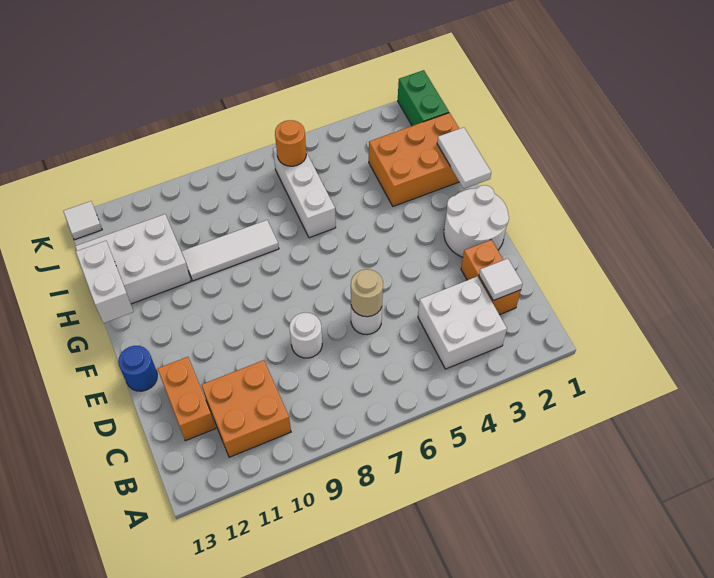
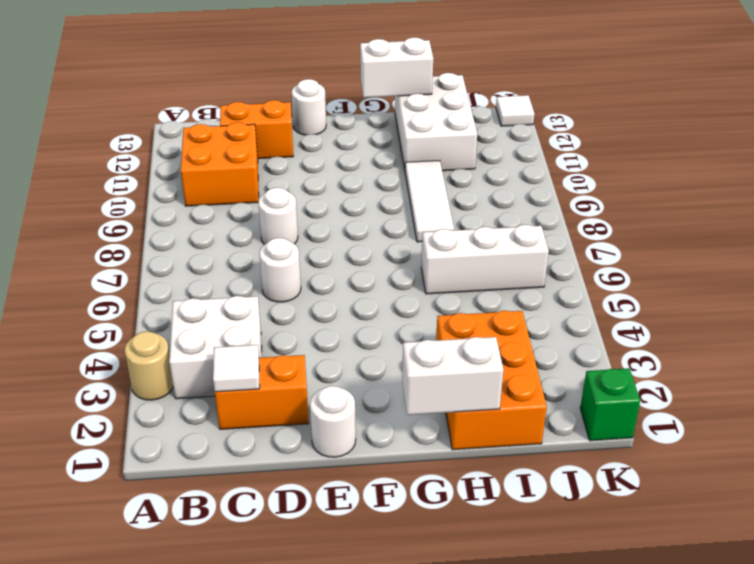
tan round brick D6 level 2 -> tan round brick A3 level 1
white round brick E1:F2 level 1 -> white round brick E1 level 1
blue round brick E13 level 1 -> white round brick E13 level 1
white tile G1:H1 level 2 -> white brick G1:H1 level 2
green brick J1:K1 level 1 -> green brick K1 level 1
orange round brick J6 level 2 -> none

